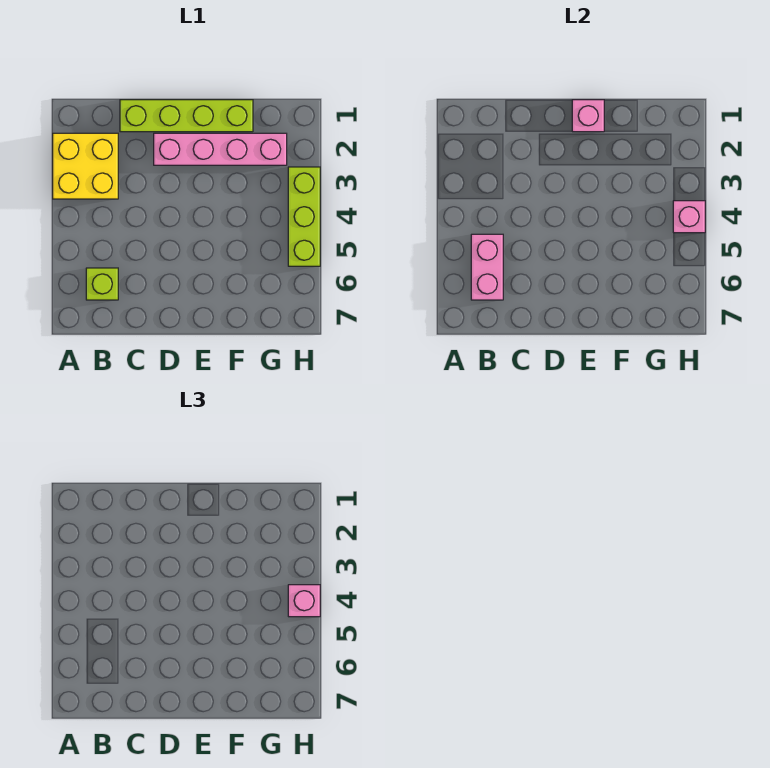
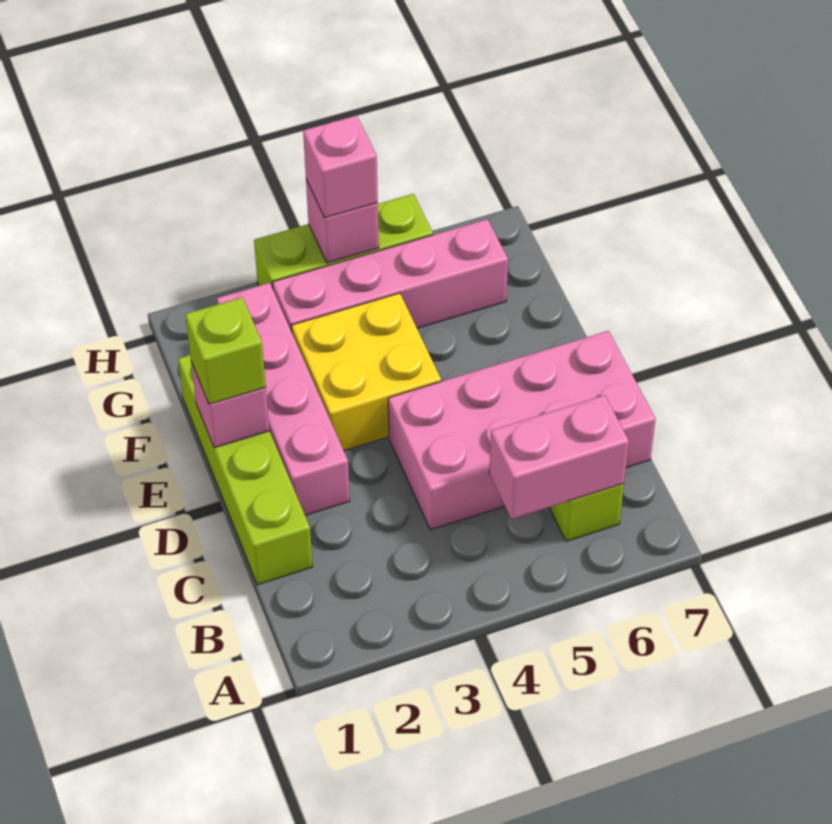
yellow brick A2:B3 level 1 -> yellow brick E3:F4 level 1
none -> pink brick C4:D7 level 1
none -> lime brick E1 level 3
none -> pink brick G3:G6 level 1

